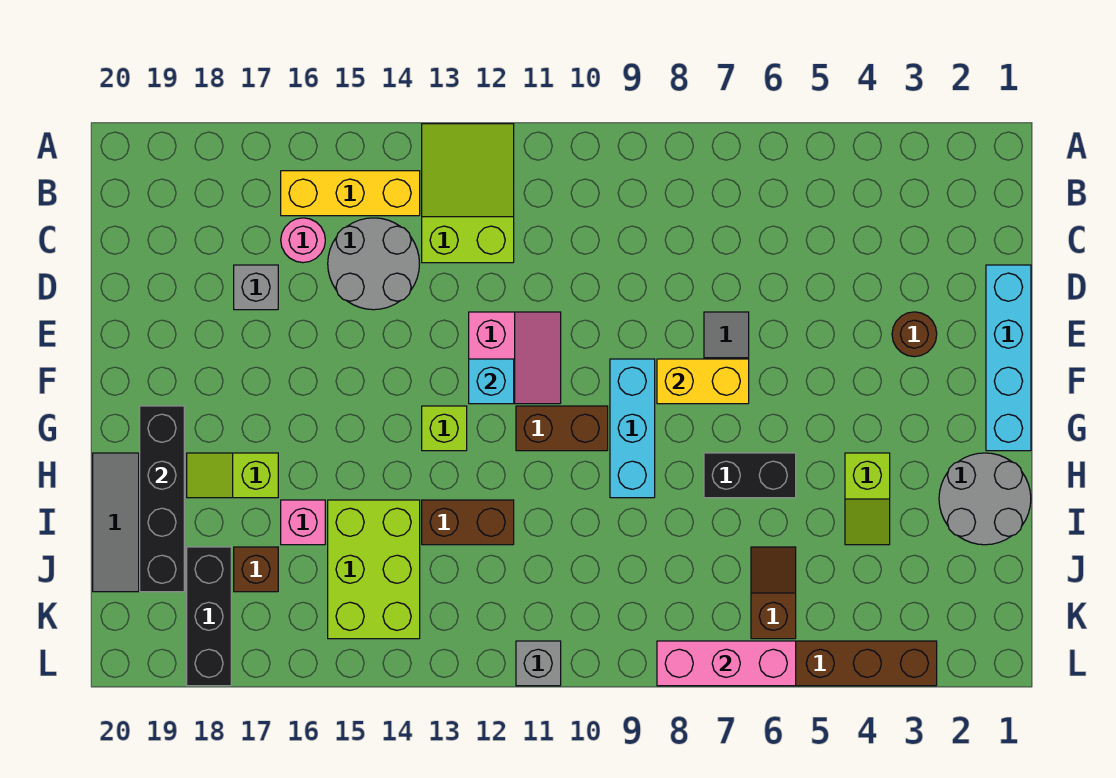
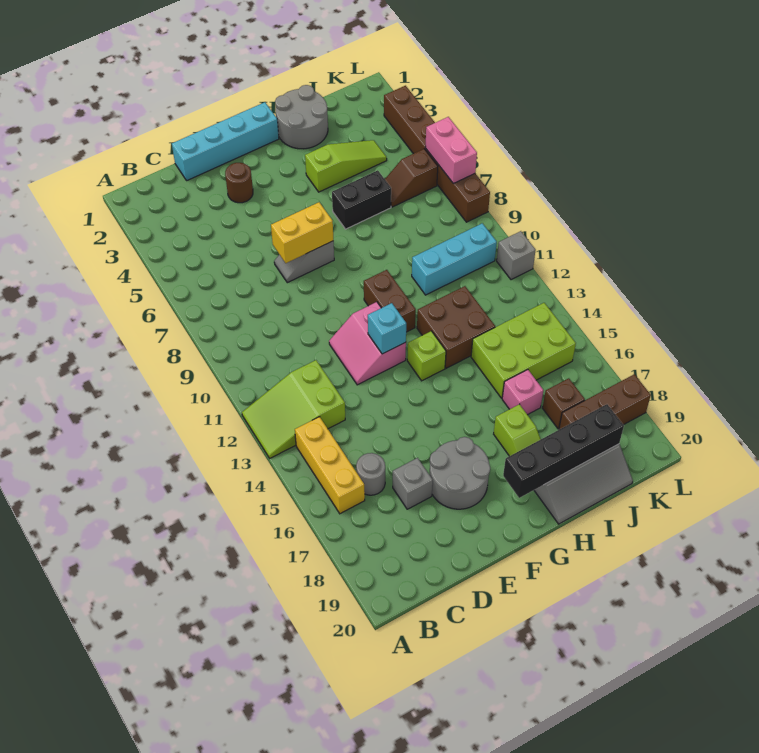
grey round brick C14:D15 level 1 -> grey round brick E17:F18 level 1
pink round brick C16 level 1 -> grey round brick C16 level 1
pink slope E11:F12 level 1 top 12 -> pink slope E11:F12 level 1 top F
yellow brick F7:F8 level 2 -> yellow brick E7:F7 level 2
cyan brick F9:H9 level 1 -> cyan brick I10:K10 level 1
lime slope H4:I4 level 1 top H -> lime slope H4:J4 level 1 top H
black brick H6:H7 level 1 -> black brick H6:I6 level 1
brown brick I12:I13 level 1 -> brown brick H12:I13 level 1
black brick J18:L18 level 1 -> brown brick J18:L18 level 1
pink brick L6:L8 level 2 -> pink brick L6:L7 level 2

